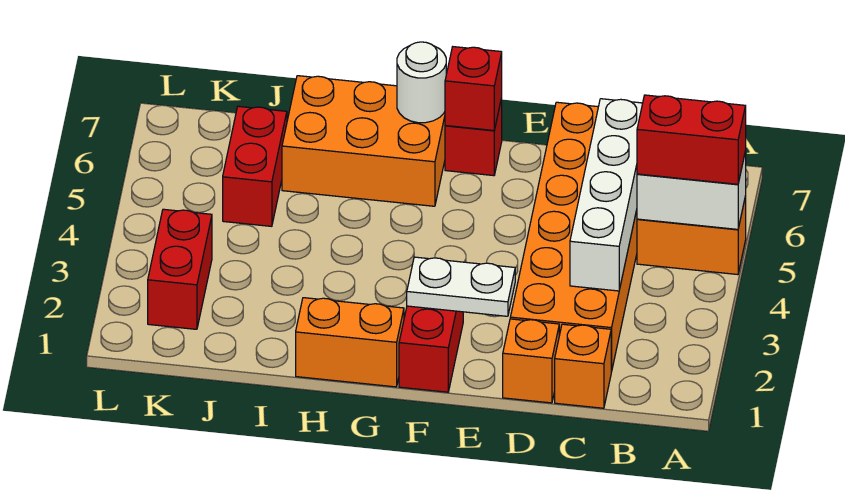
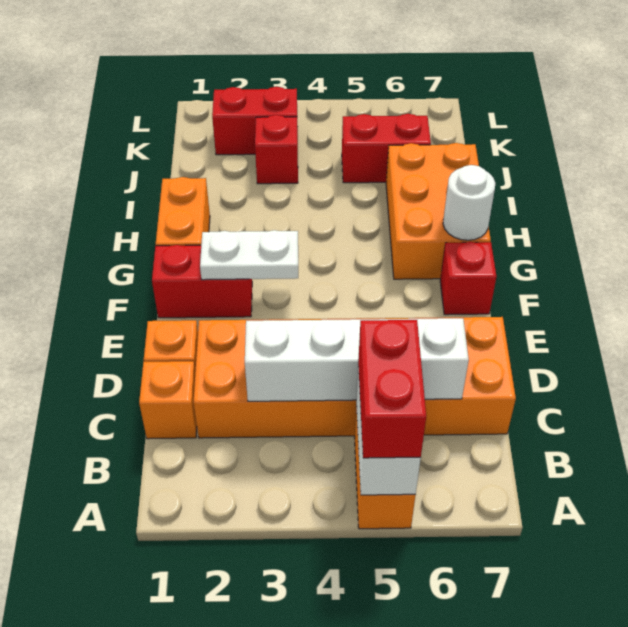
white plate E2:F2 level 2 -> white plate F2:F3 level 2
red brick F7 level 2 -> red brick J3 level 1

